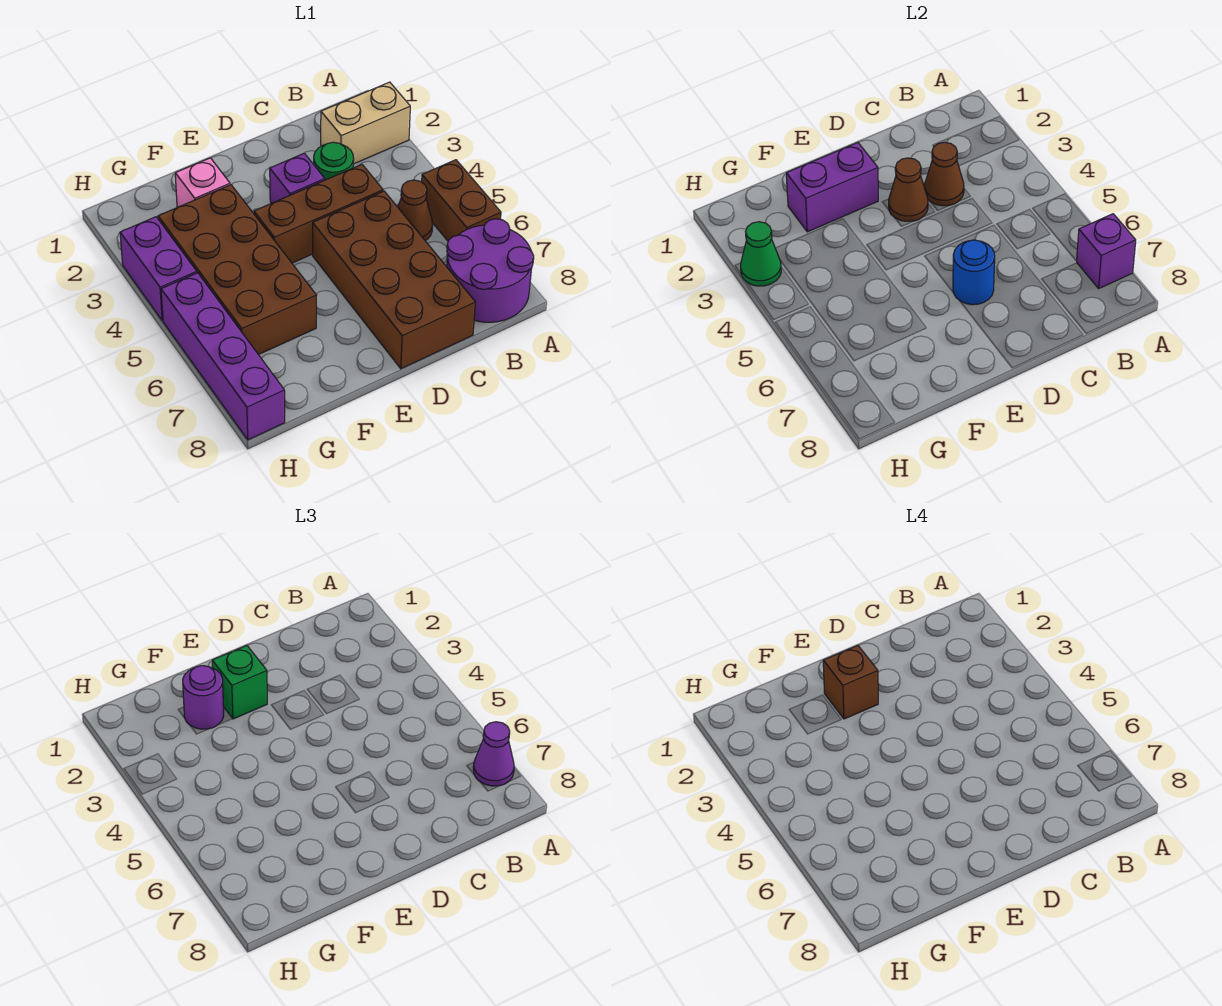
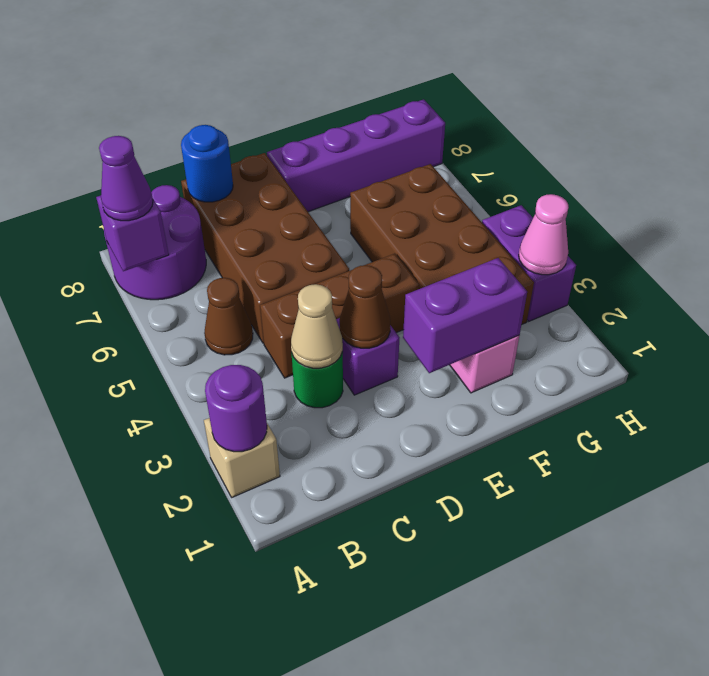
tan brick A2:B2 level 1 -> tan brick A2 level 1
brown brick A5:A6 level 1 -> none
brown cone C3 level 2 -> tan cone C3 level 2
blue round brick D6 level 2 -> blue round brick C8 level 2
green brick E2 level 3 -> none
brown brick E2 level 4 -> none
purple round brick F2 level 3 -> purple round brick A2 level 2
green cone H3 level 2 -> pink cone H3 level 2
purple brick H5:H8 level 1 -> purple brick E8:H8 level 1

